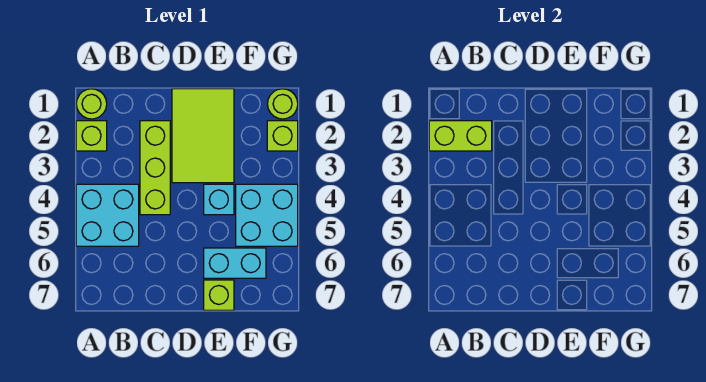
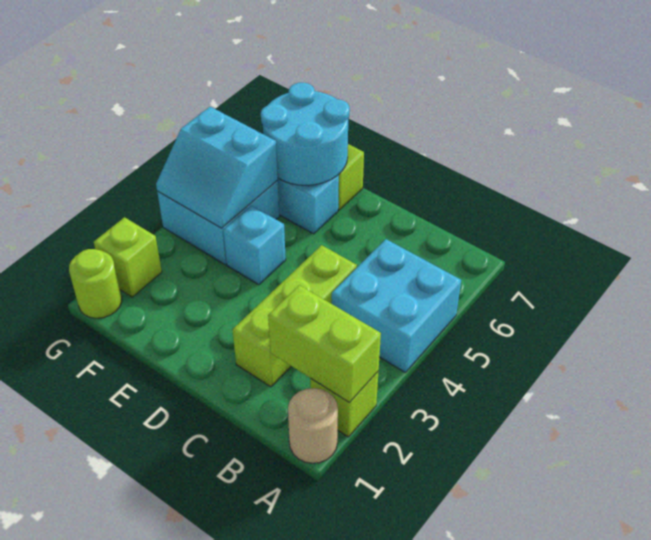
lime round brick A1 level 1 -> tan round brick A1 level 1
lime tile D1:E3 level 1 -> none
none -> cyan round brick E6:F7 level 2
none -> cyan slope F4:G5 level 2 top 5

